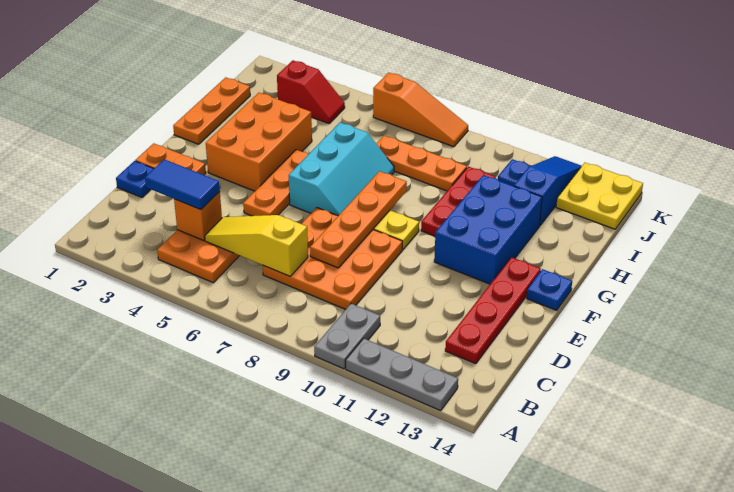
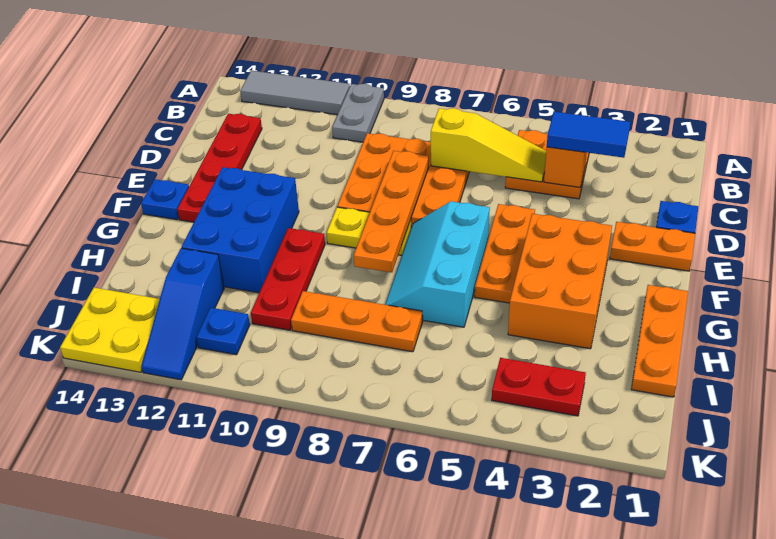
grey plate A11:A13 level 1 -> grey tile A11:A13 level 1
red slope J3:J4 level 1 top 3 -> red plate J3:J4 level 1
orange slope K6:K8 level 1 top 6 -> none

